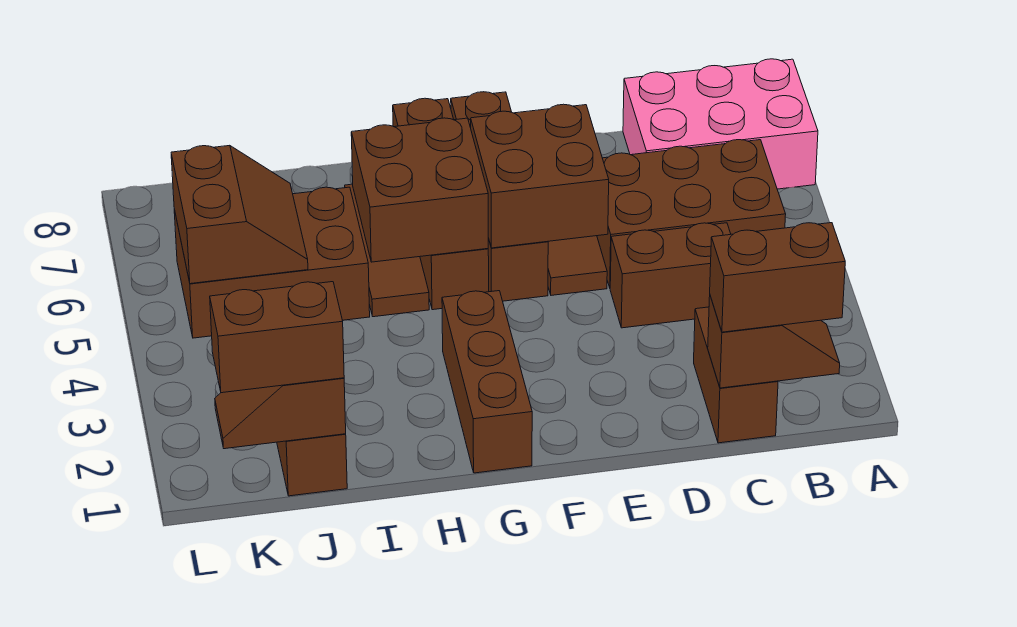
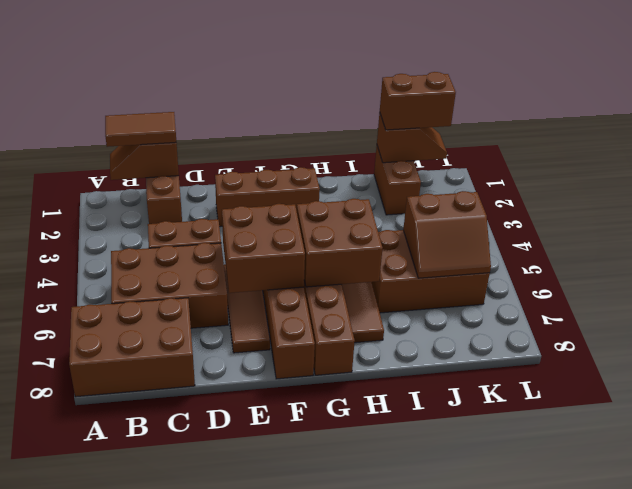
pink brick A7:C8 level 1 -> brown brick A7:C8 level 1
brown brick B1:C1 level 3 -> brown tile B1:C1 level 3
brown brick G1:G3 level 1 -> brown brick E2:G2 level 1
brown slope J5:K6 level 2 top K -> brown slope J5:K6 level 2 top 5

